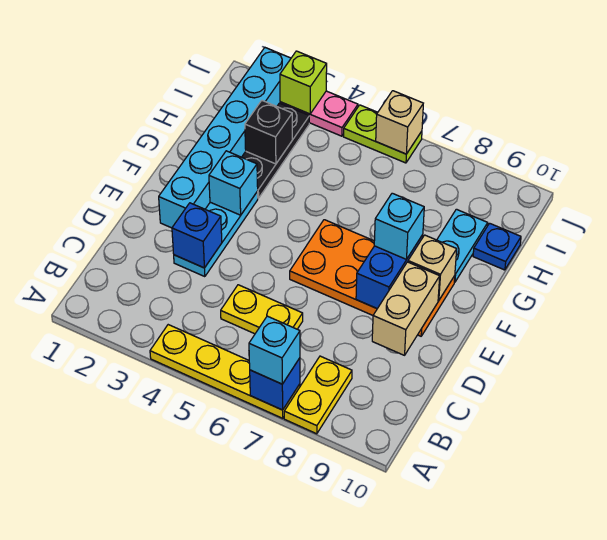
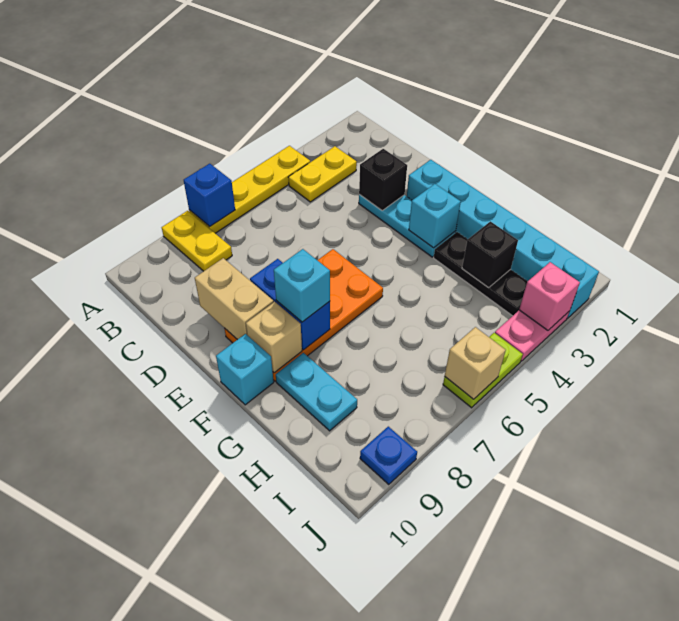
cyan brick A7 level 3 -> cyan brick F10 level 1
yellow plate C5:C6 level 1 -> yellow plate B3:B4 level 1
blue brick D3 level 2 -> black brick D3 level 2
blue plate H10 level 1 -> blue plate J9 level 1
lime brick J3 level 2 -> pink brick J3 level 2

